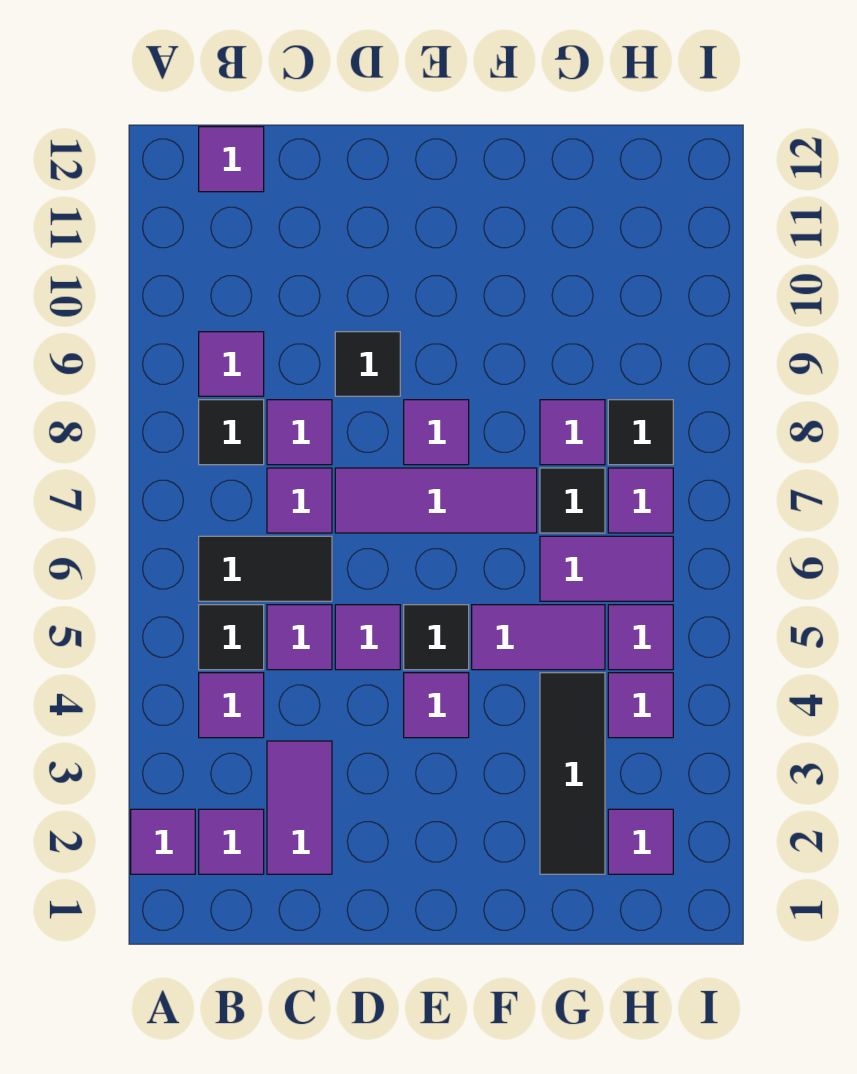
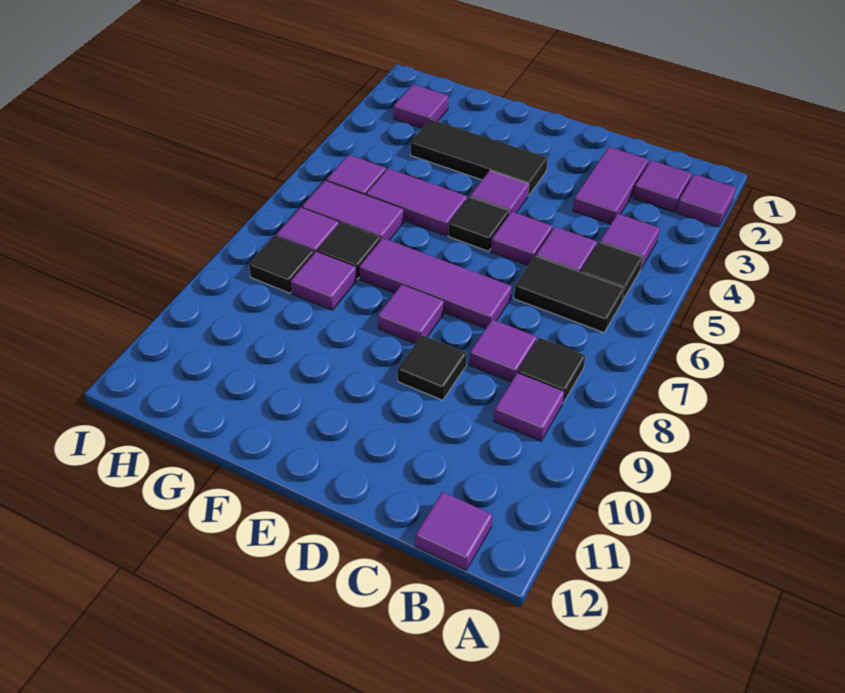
purple tile C7 level 1 -> none
black tile G2:G4 level 1 -> black tile E3:G3 level 1
purple tile H4 level 1 -> none

